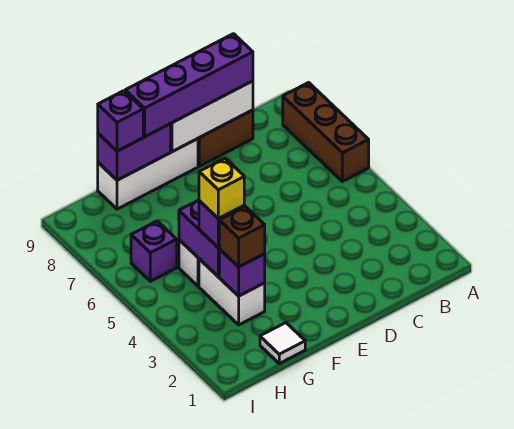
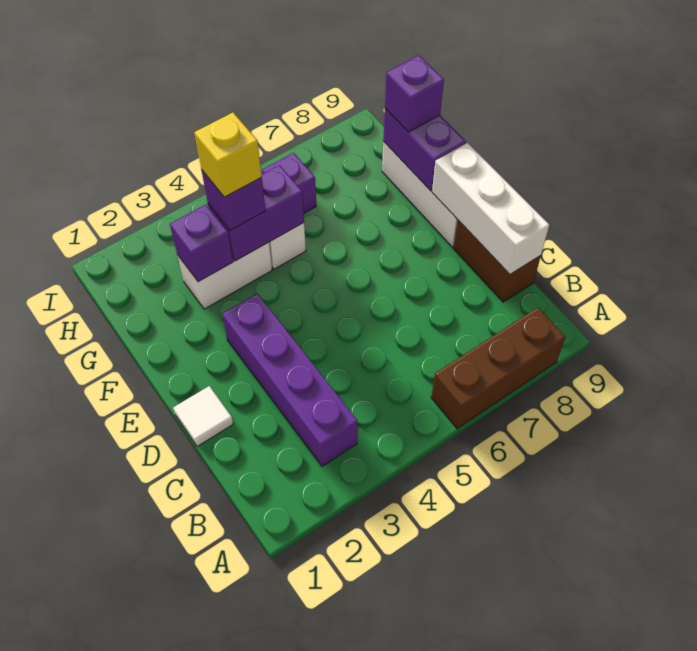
purple brick C9:F9 level 3 -> purple brick B3:E3 level 1
white tile G1 level 1 -> white tile D1 level 1
brown brick G3 level 3 -> none

